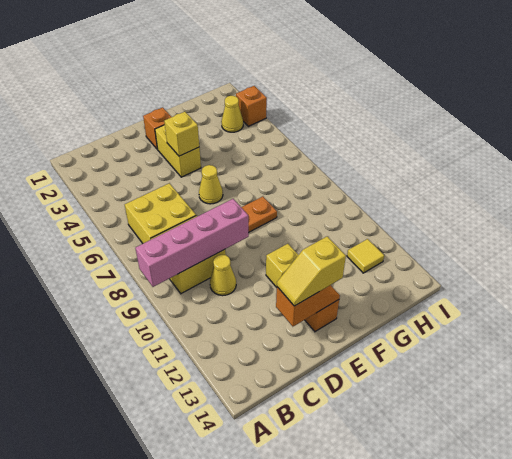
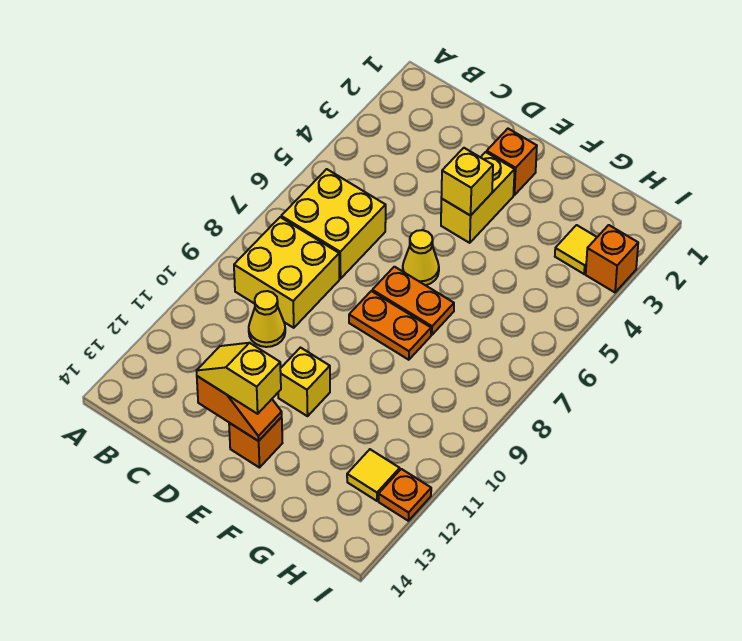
pink brick A9:D9 level 2 -> none
none -> orange plate E7:F7 level 1
yellow cone H3 level 1 -> yellow tile H3 level 1
none -> orange plate I12 level 1

